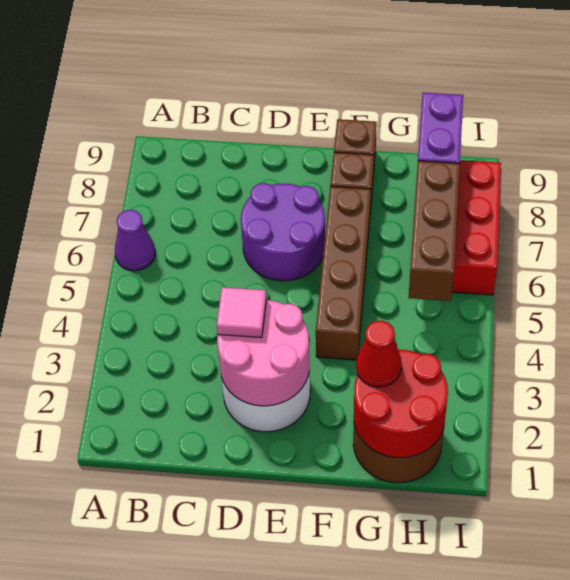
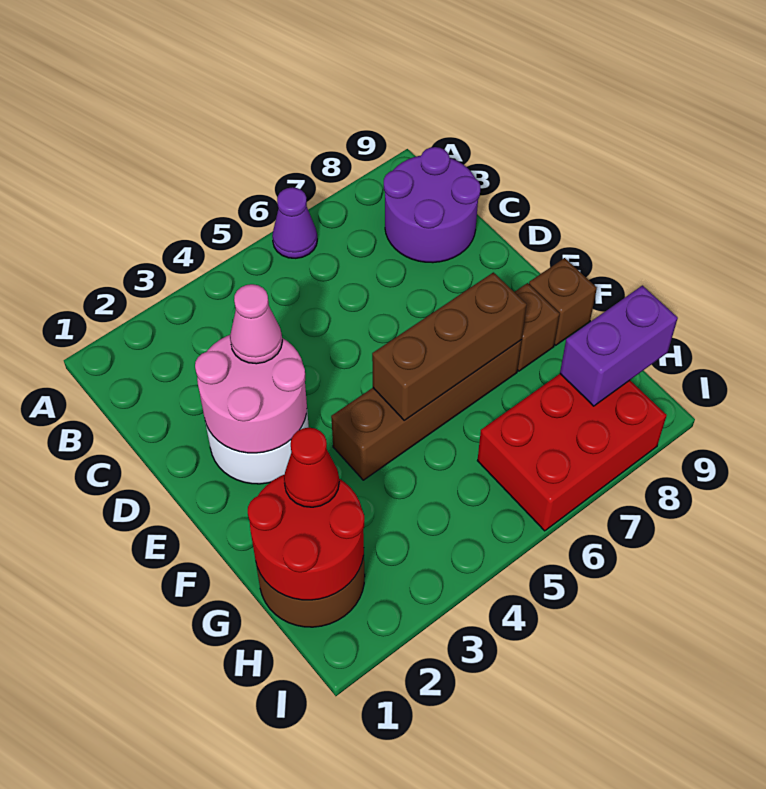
pink tile D3 level 3 -> pink cone D3 level 3
purple round brick D6:E7 level 1 -> purple round brick B8:C9 level 1
brown brick H5:H7 level 2 -> brown brick F5:F7 level 2

